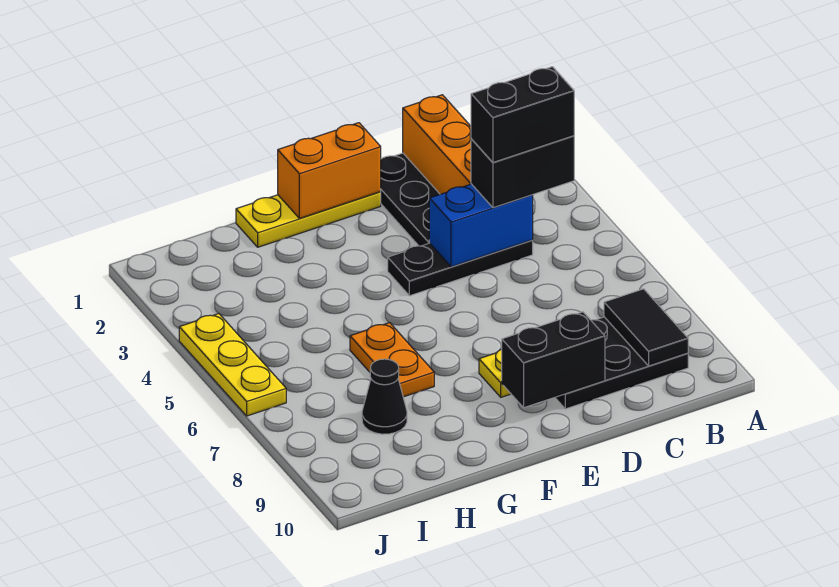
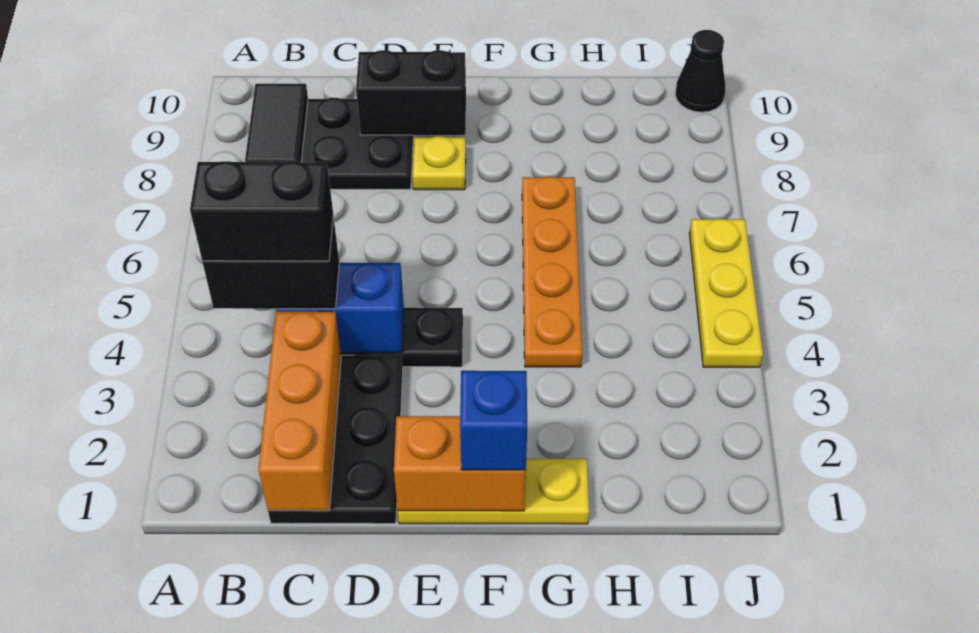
none -> blue brick F1 level 3
orange plate G6:G7 level 1 -> orange plate G4:G7 level 1
black cone H8 level 1 -> black cone J10 level 1

